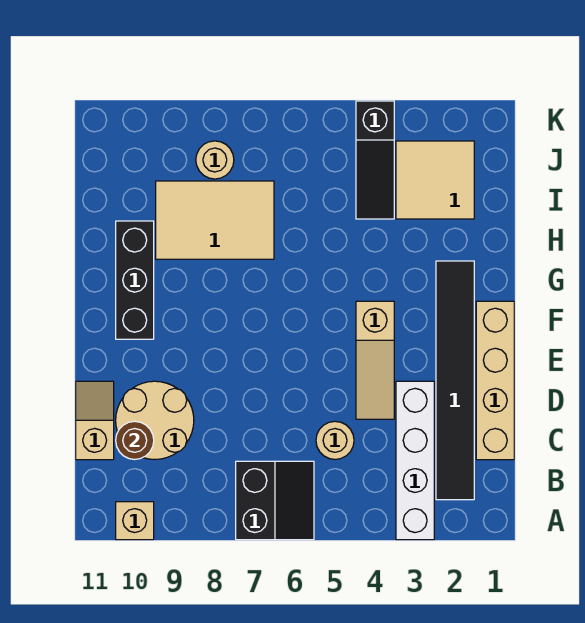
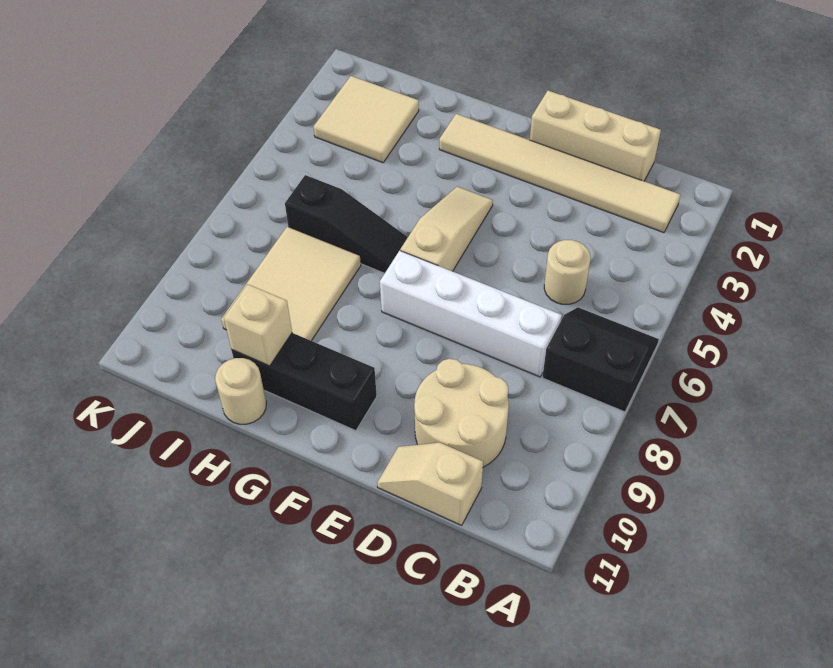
white brick A3:D3 level 1 -> white brick C7:F7 level 1
tan brick A10 level 1 -> tan brick H10 level 2
black tile B2:G2 level 1 -> tan tile B2:G2 level 1
tan brick C1:F1 level 1 -> tan brick C1:E1 level 1
brown round brick C10 level 2 -> none
tan slope D4:F4 level 1 top F -> tan slope F4:F6 level 1 top 6
black slope I4:K4 level 1 top K -> black slope G6:I6 level 1 top I
tan round brick J8 level 1 -> tan round brick H11 level 1

